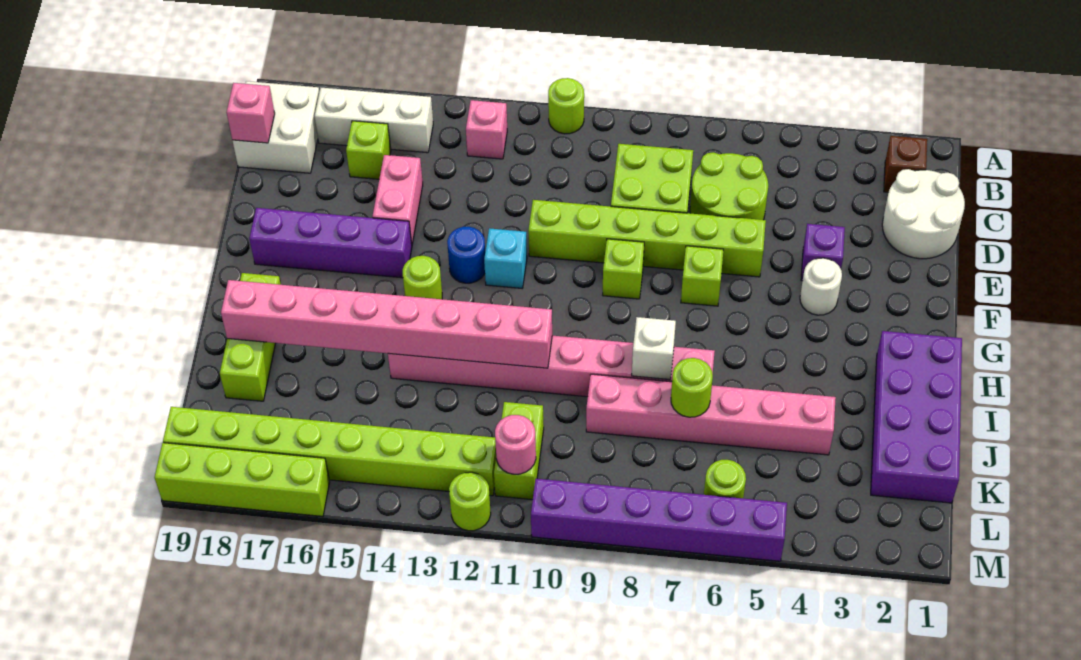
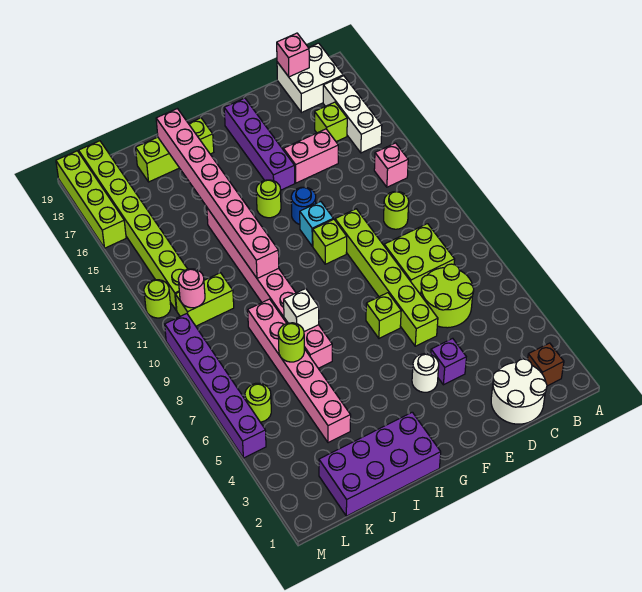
lime round brick A11 level 1 -> lime round brick C11 level 1
lime brick F9 level 1 -> lime brick F11 level 1

